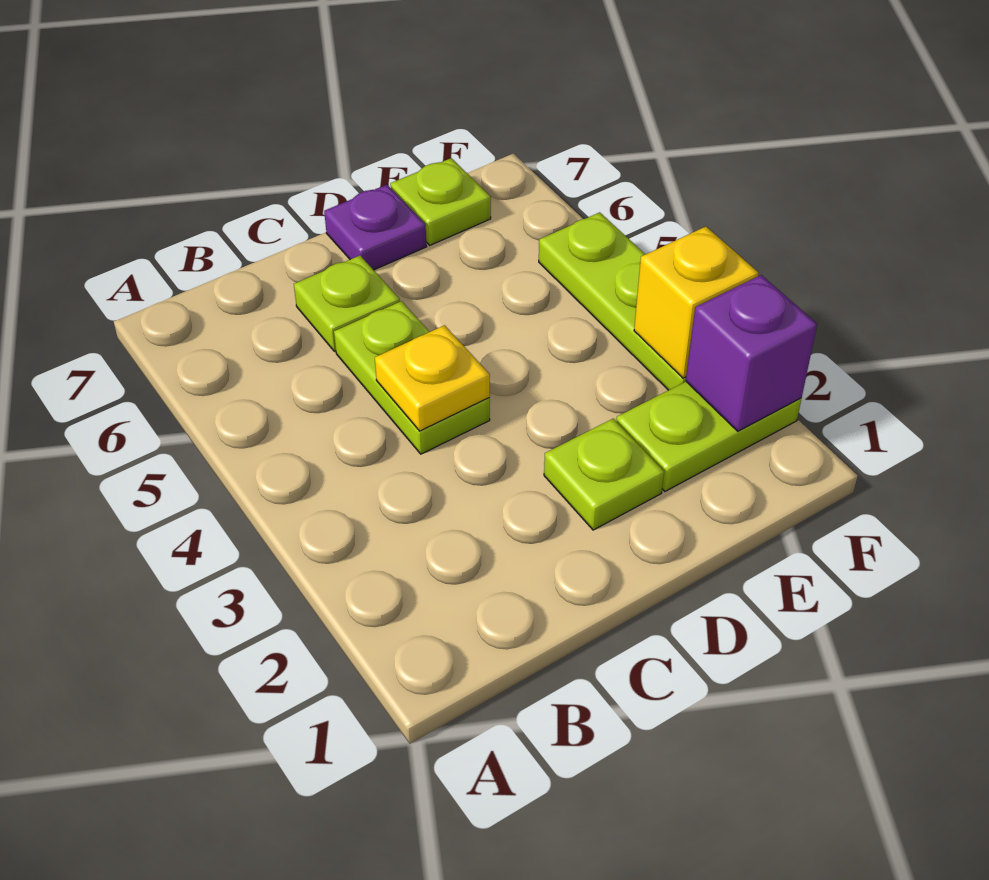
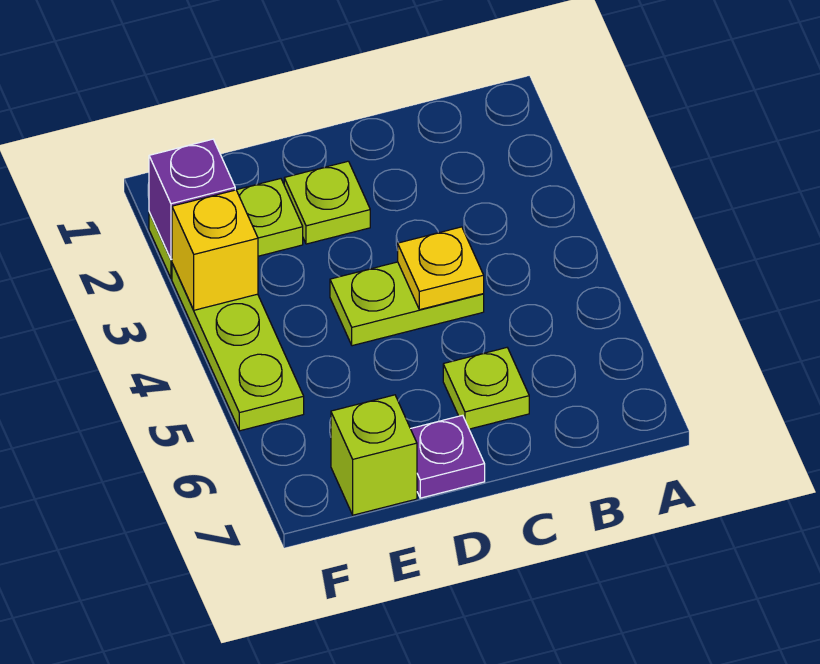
lime plate C4:C5 level 1 -> lime plate C4:D4 level 1
lime plate E7 level 1 -> lime brick E7 level 1

